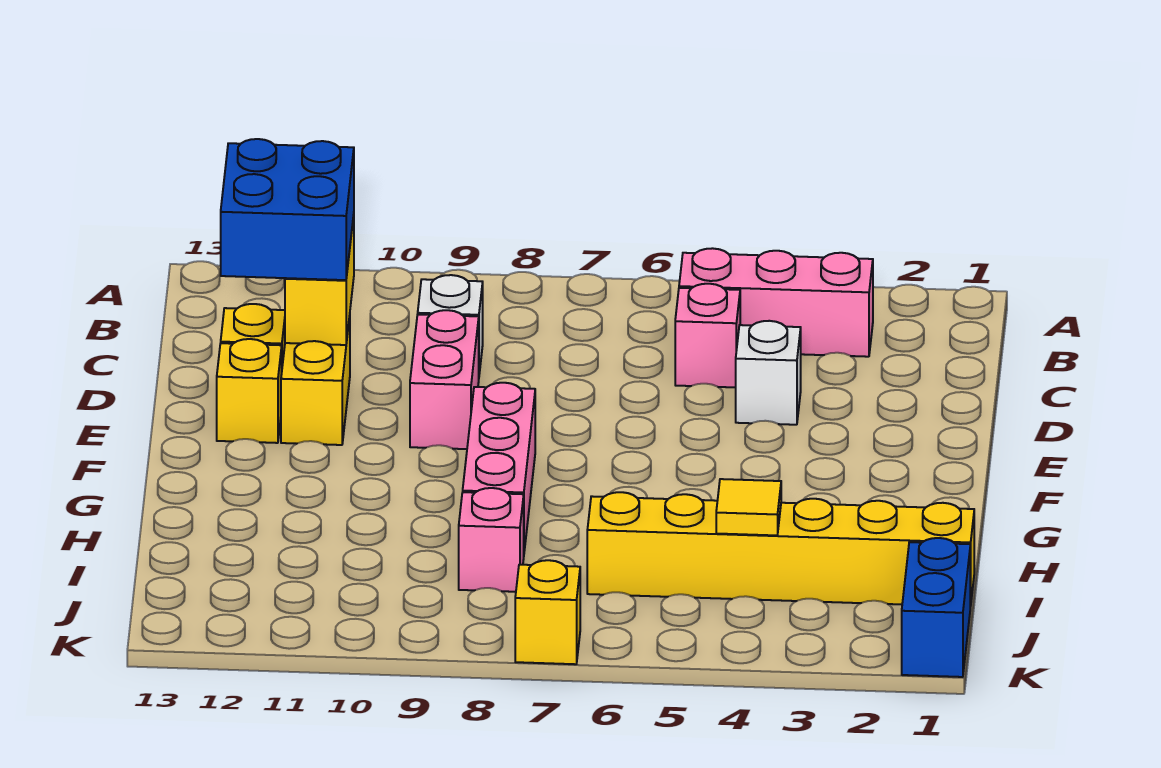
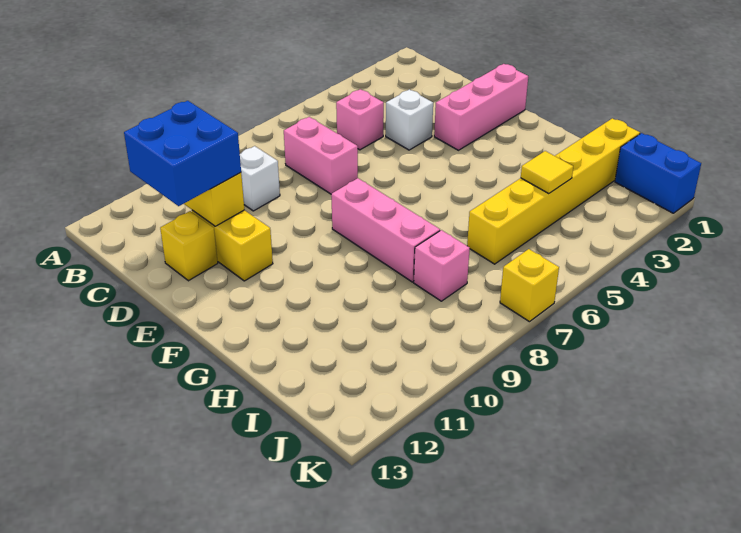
pink brick B3:B5 level 1 -> pink brick E1:E3 level 1
pink brick D9:E9 level 1 -> pink brick C7:D7 level 1
yellow brick E12 level 1 -> none

